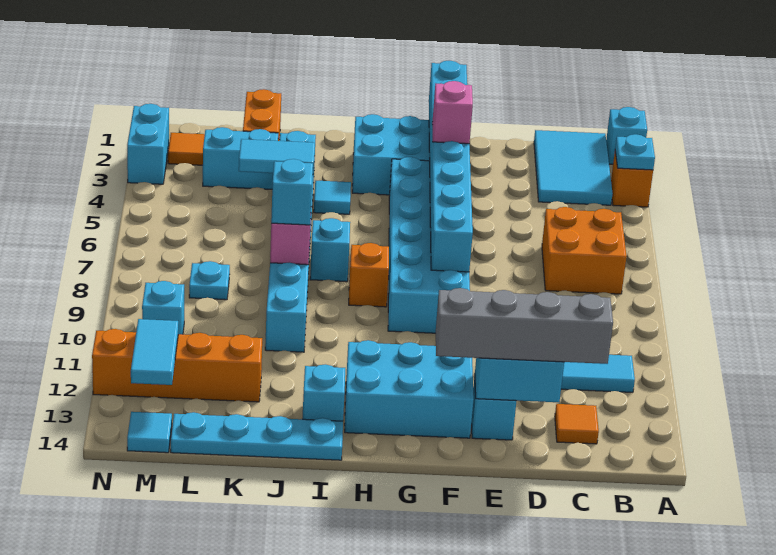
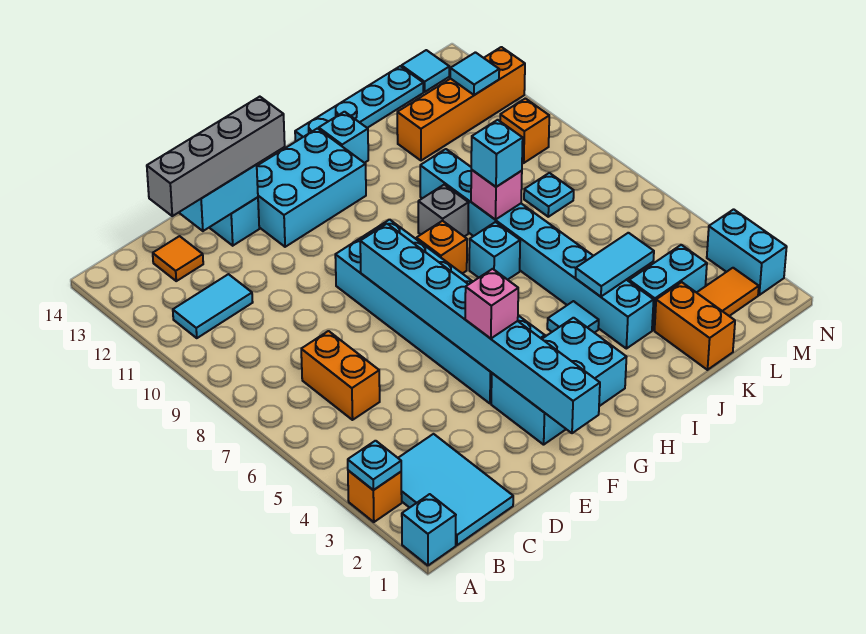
orange brick B6:C7 level 1 -> orange brick C6:C7 level 1
none -> grey brick I9 level 1
cyan brick M10 level 1 -> orange brick M10 level 1
cyan tile M12:M13 level 2 -> cyan tile M12 level 2

